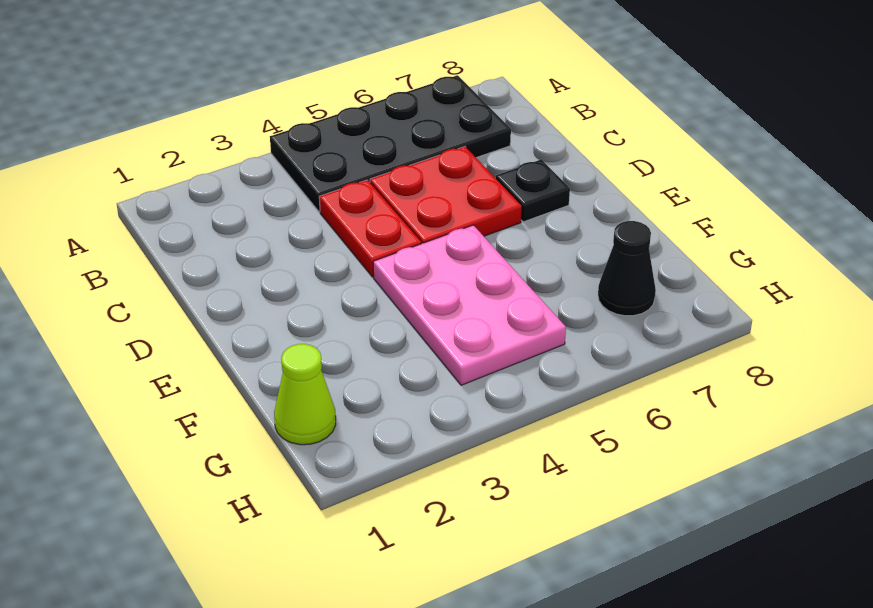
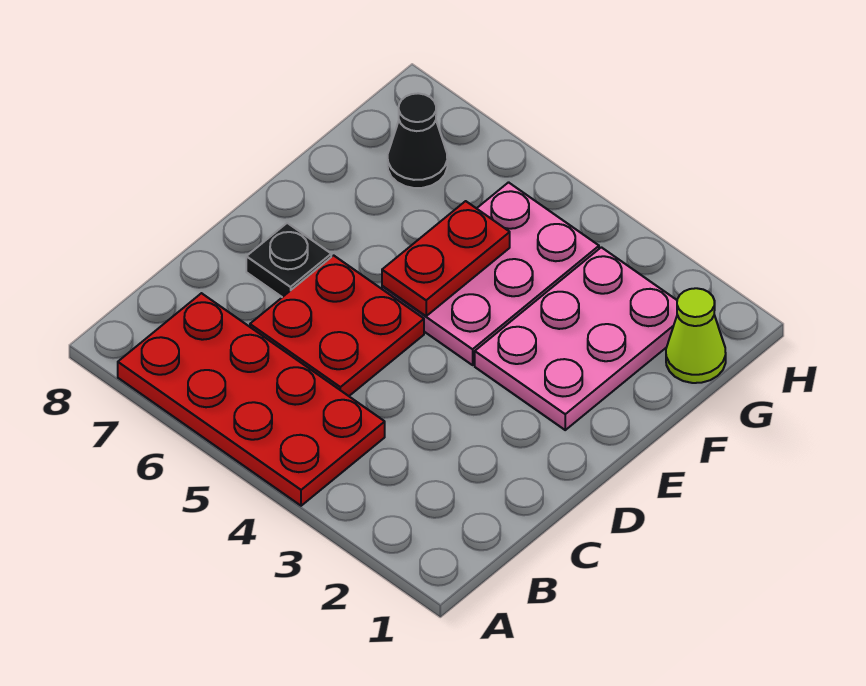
black plate A4:B7 level 1 -> red plate A4:B7 level 1
red plate C4:D4 level 1 -> red plate E5:F5 level 2
none -> pink plate E2:G3 level 1

